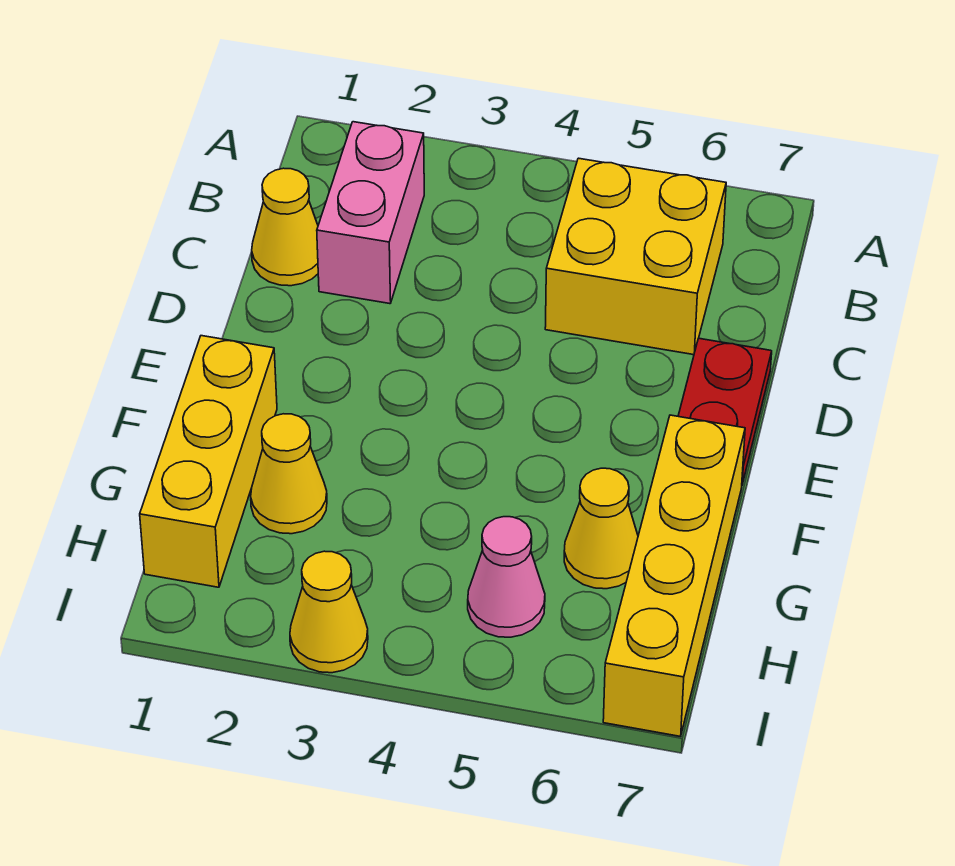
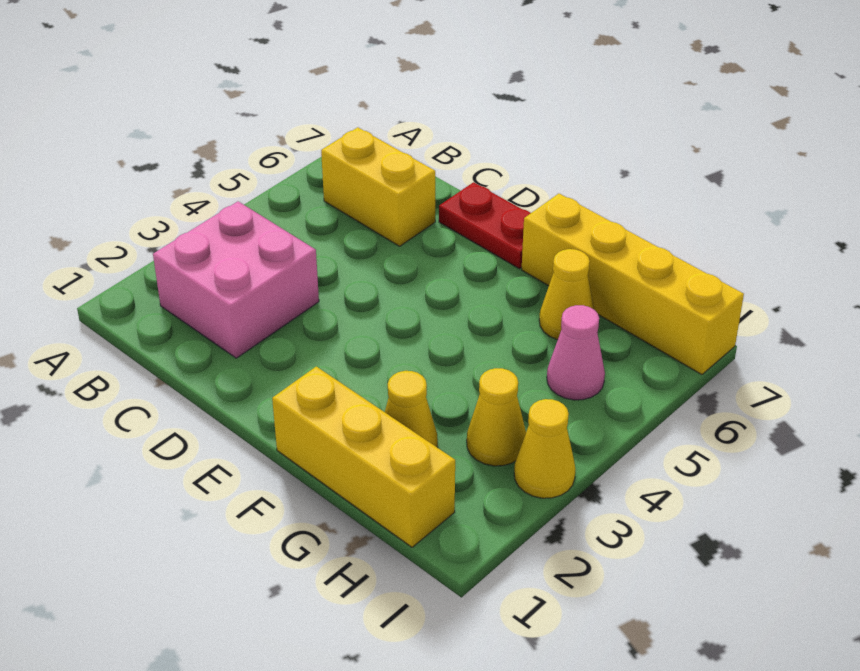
pink brick B2:C2 level 1 -> pink brick B2:C3 level 1
yellow brick B5:C6 level 1 -> yellow brick B6:C6 level 1
yellow cone C1 level 1 -> yellow cone H3 level 1

